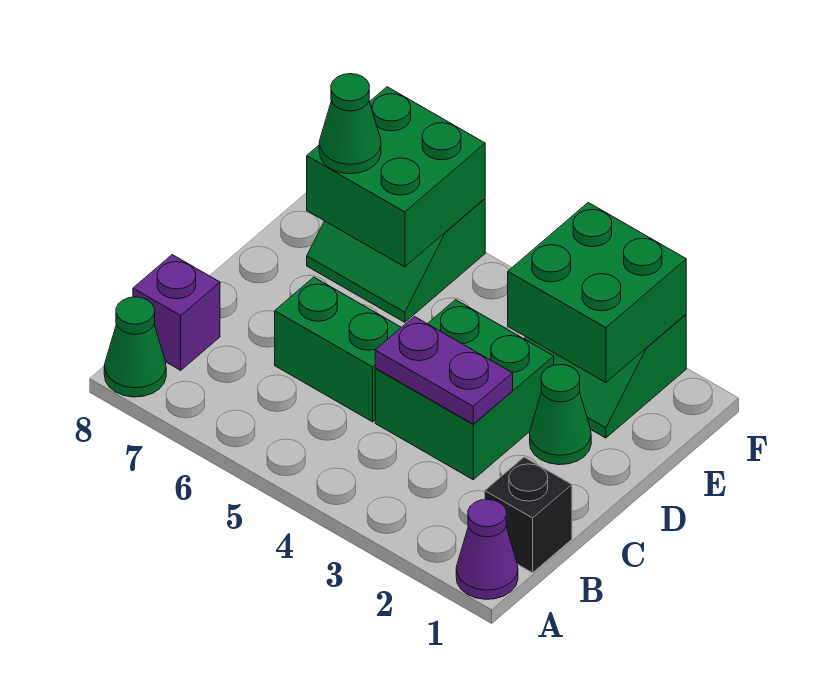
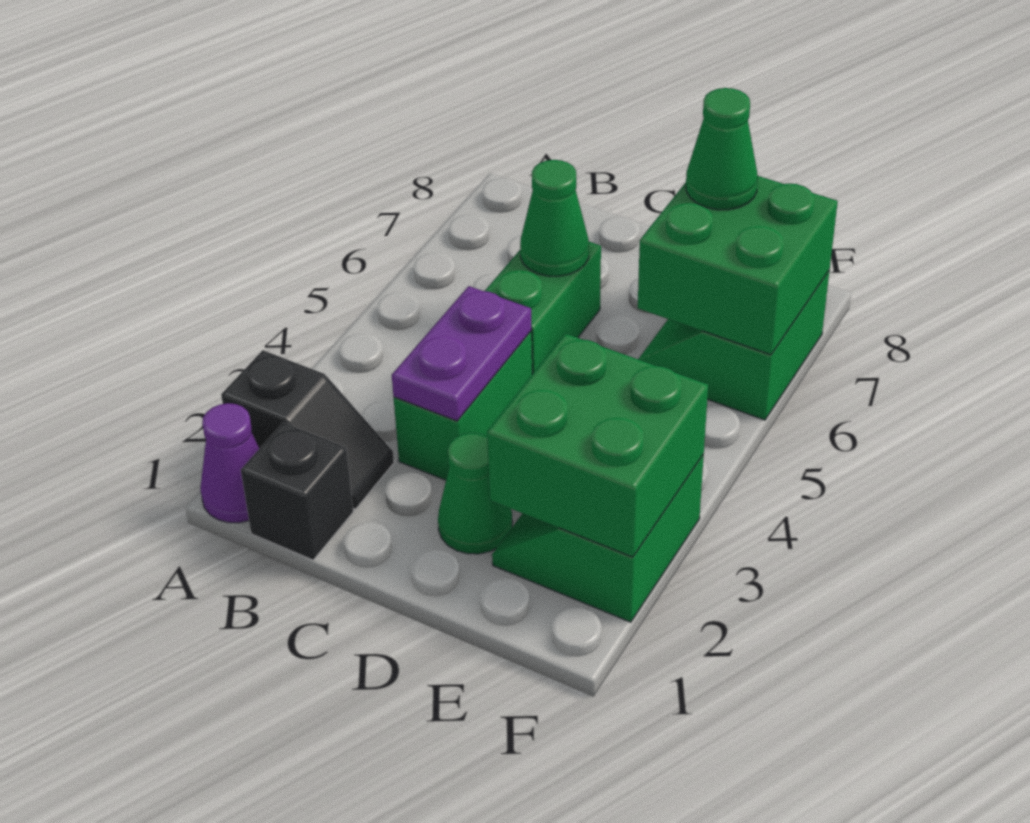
none -> black slope A2:B2 level 1 top A
green cone A8 level 1 -> green cone C6 level 2
purple brick B8 level 1 -> none
green brick C3:D4 level 1 -> green brick C3:C4 level 1

